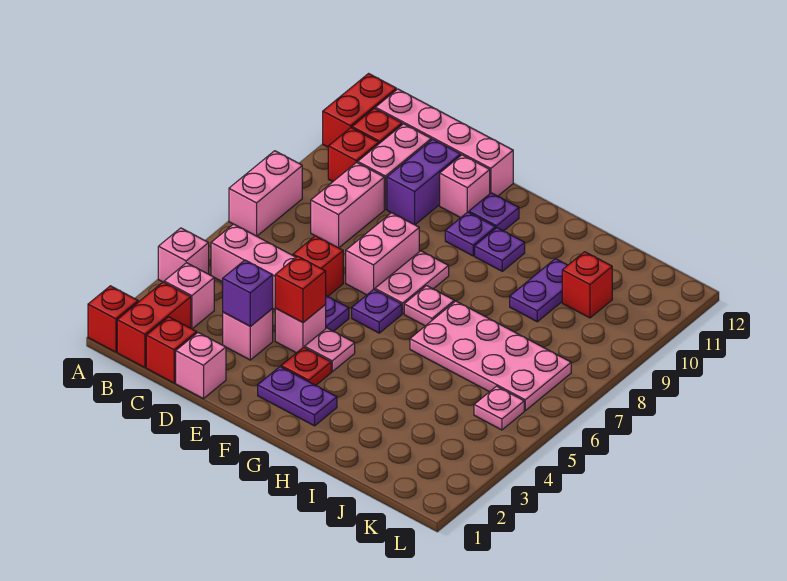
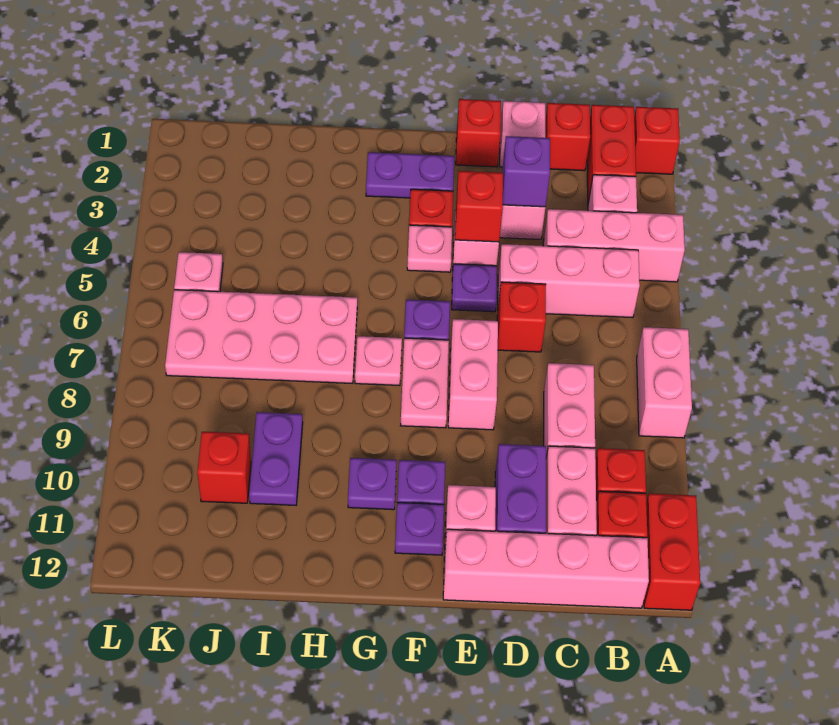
pink brick A4 level 1 -> pink brick A4:C4 level 1
none -> red brick E1 level 1

